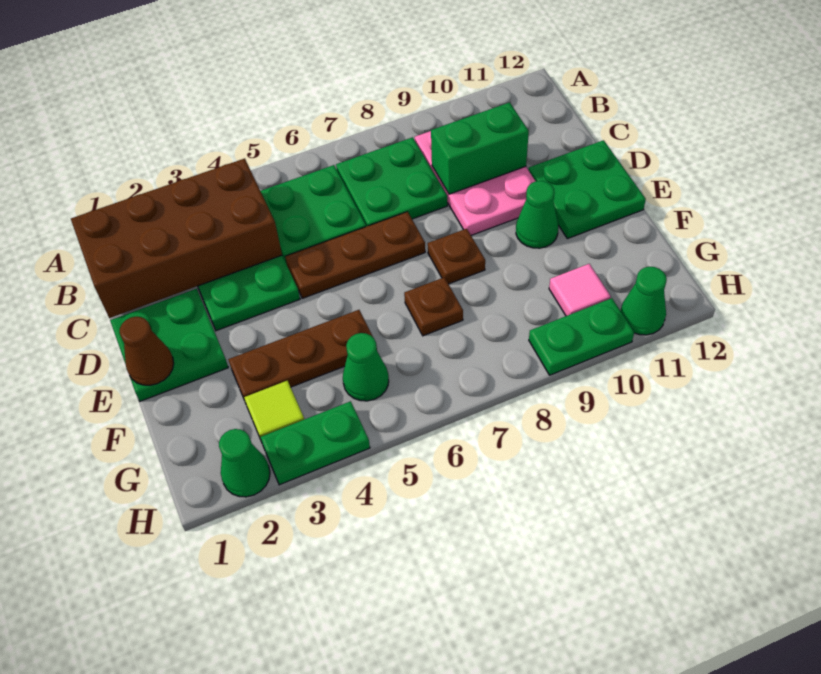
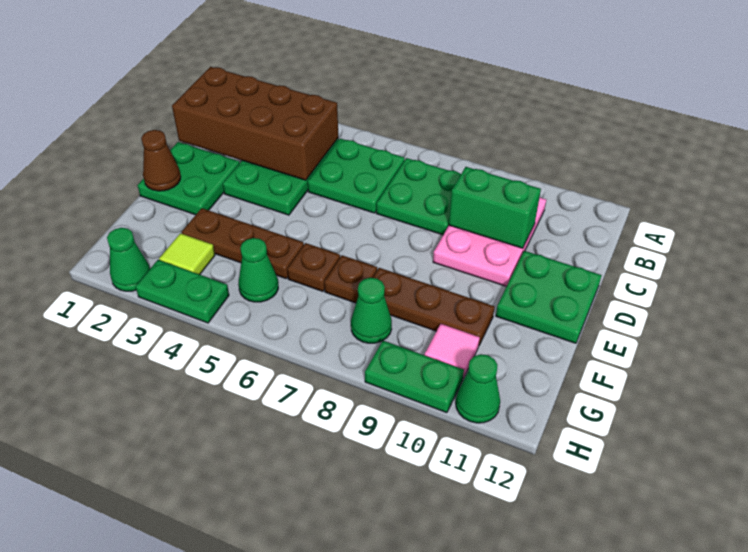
brown plate D5:D7 level 1 -> brown plate F8:F10 level 1
brown plate E8 level 1 -> brown plate F6 level 1
green cone E10 level 1 -> green cone G8 level 1

